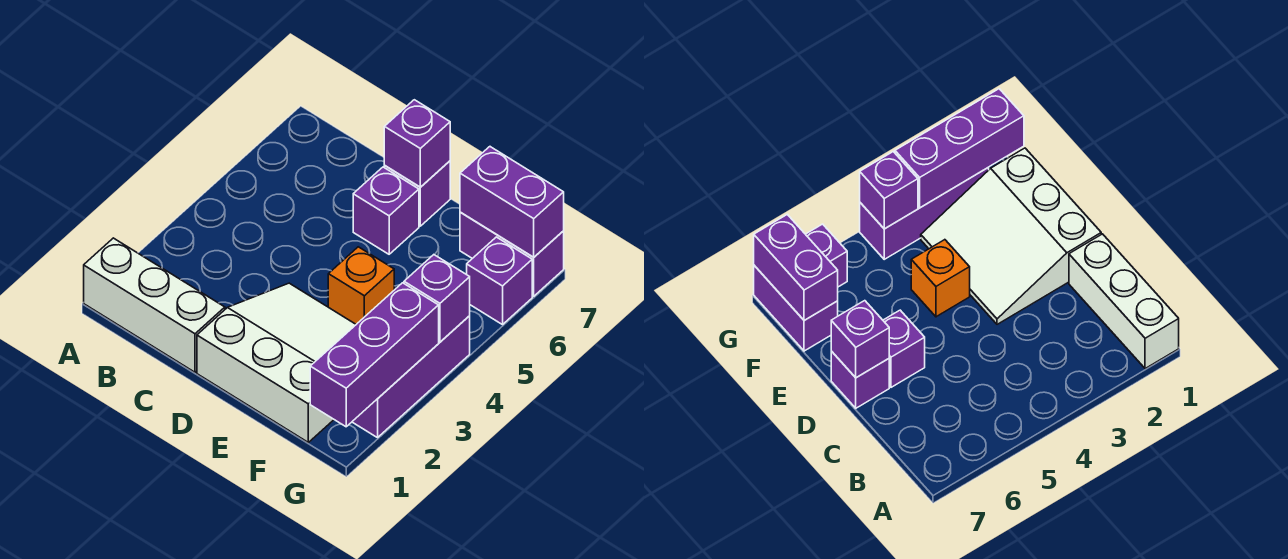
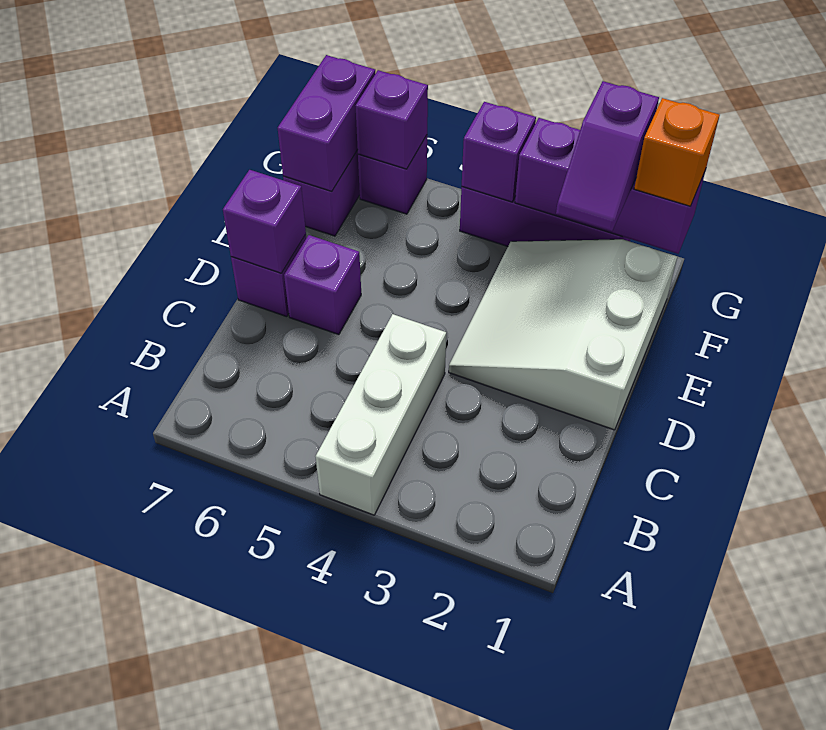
white brick A1:C1 level 1 -> white brick A4:C4 level 1
orange brick E4 level 1 -> orange brick G1 level 3
none -> purple slope F2:G2 level 3 top G
none -> purple brick G6 level 2

